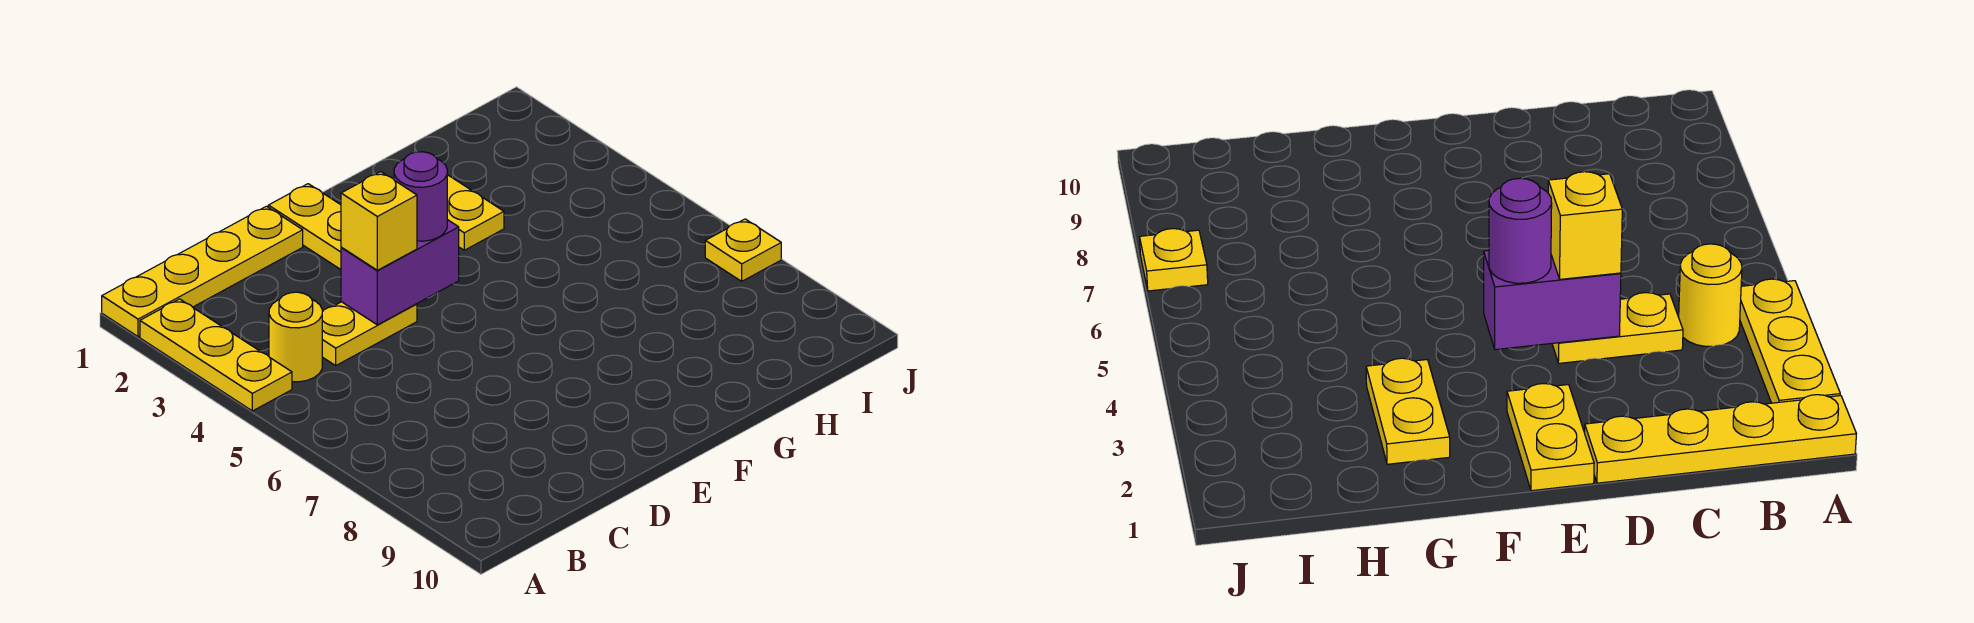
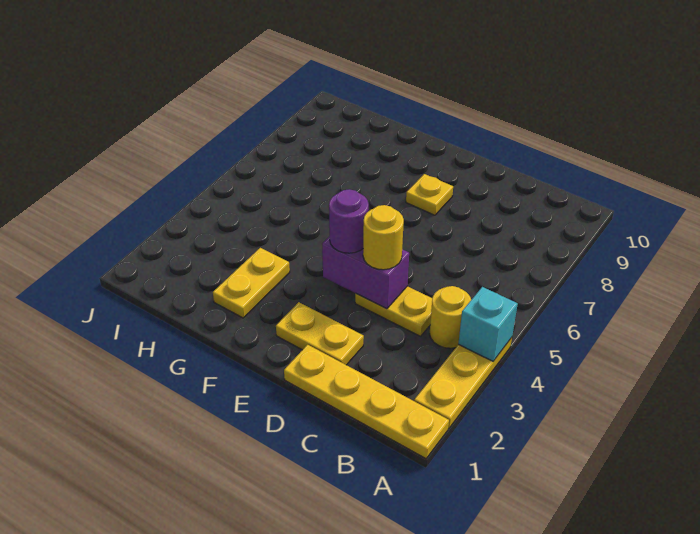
none -> cyan brick A4 level 2
yellow brick D4 level 3 -> yellow round brick D4 level 3
yellow plate E1:E2 level 1 -> yellow plate D2:E2 level 1
yellow plate J7 level 1 -> yellow plate E8 level 1

